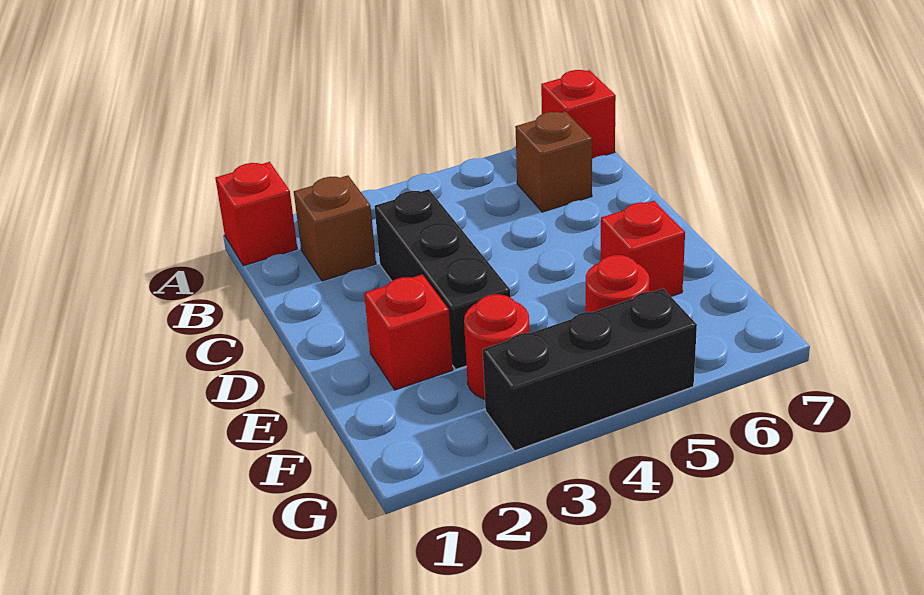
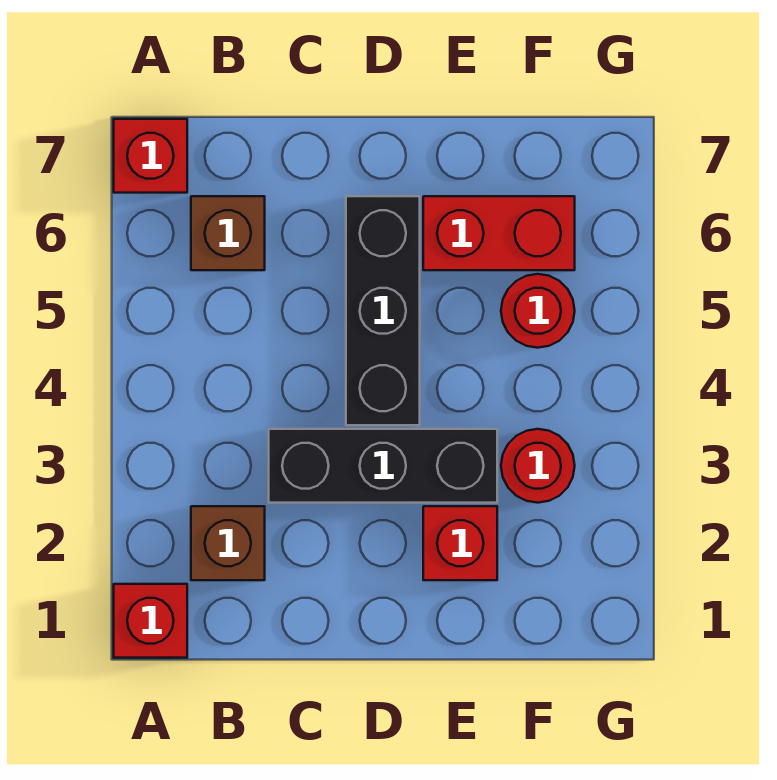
red brick E6 level 1 -> red brick E6:F6 level 1
black brick G3:G5 level 1 -> black brick D4:D6 level 1

